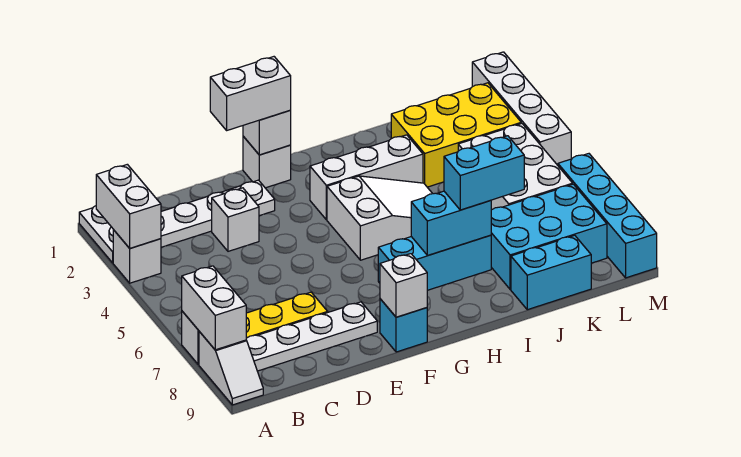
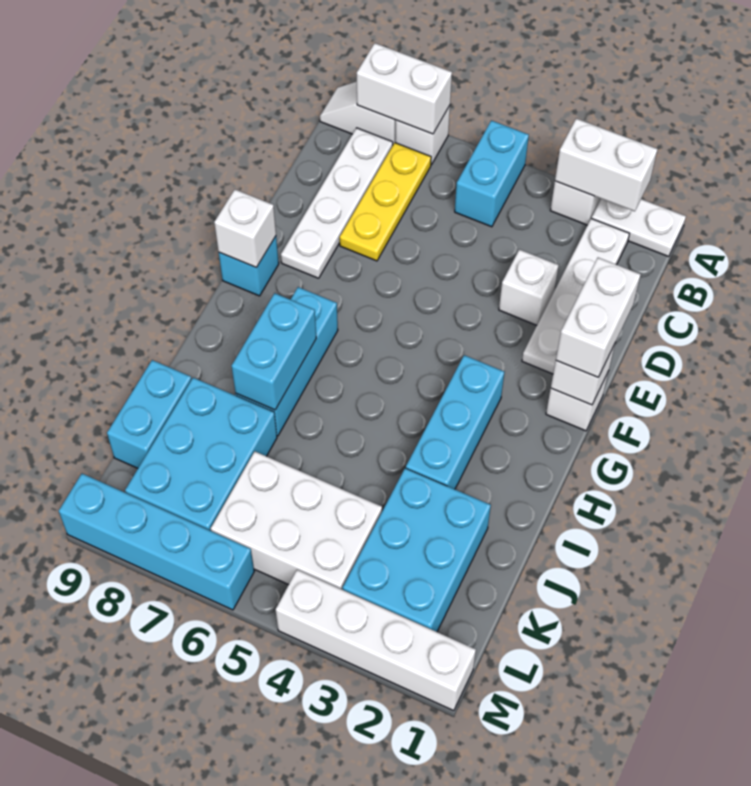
white brick G3:I3 level 1 -> cyan brick G3:I3 level 1
white slope G4:I5 level 1 top G -> none
cyan brick I7:J7 level 3 -> cyan brick A5:B5 level 1
yellow brick J2:L3 level 1 -> cyan brick J2:L3 level 1

